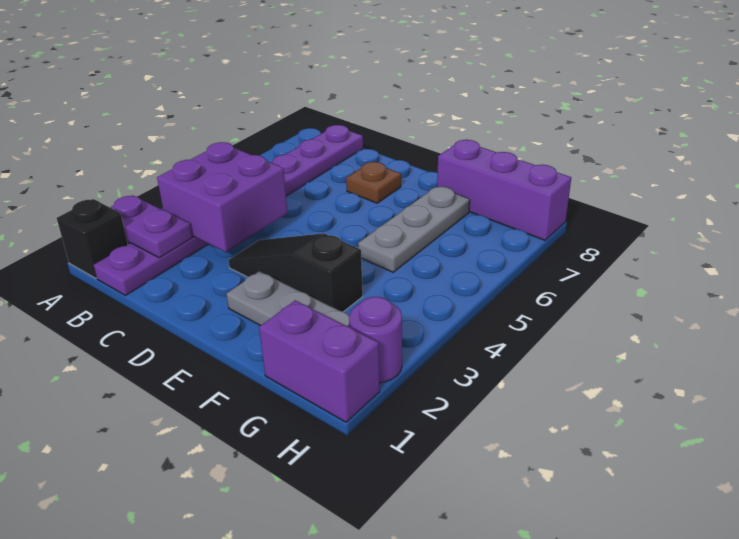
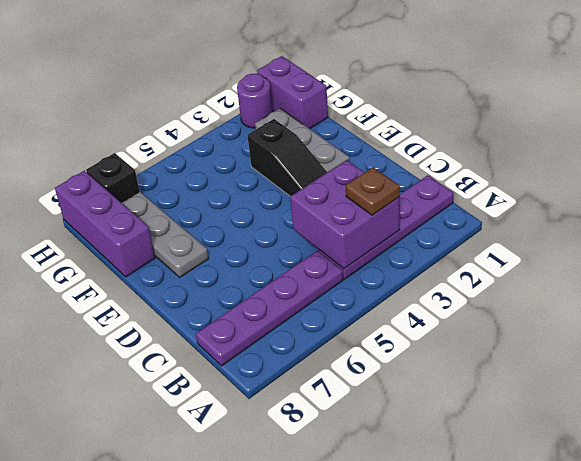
black brick A1 level 1 -> black brick H7 level 1
purple plate A2:B2 level 2 -> none
brown plate D7 level 1 -> brown plate B3 level 3
grey plate F5:F7 level 1 -> grey plate E7:G7 level 1

